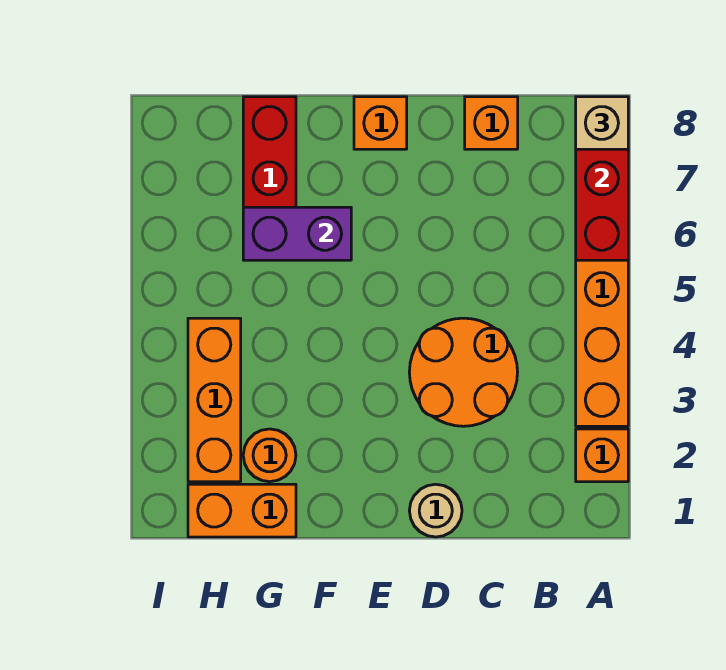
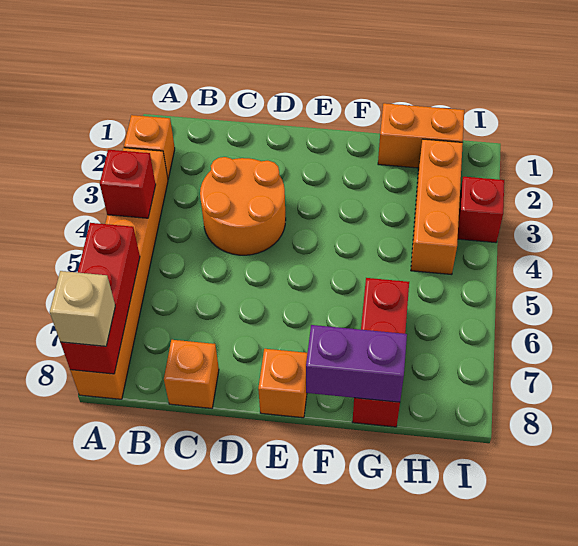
none -> red brick A4 level 2
tan round brick D1 level 1 -> none
purple brick F6:G6 level 2 -> purple brick F8:G8 level 2
orange round brick G2 level 1 -> none
none -> red brick I3 level 1

